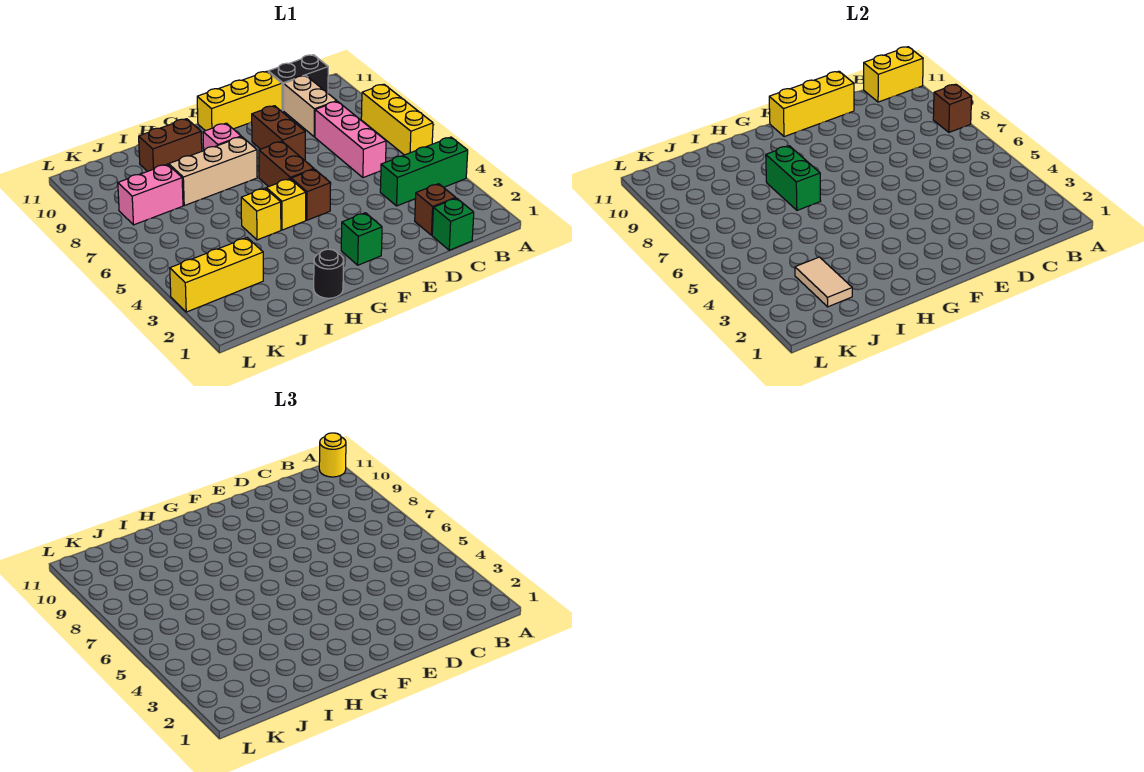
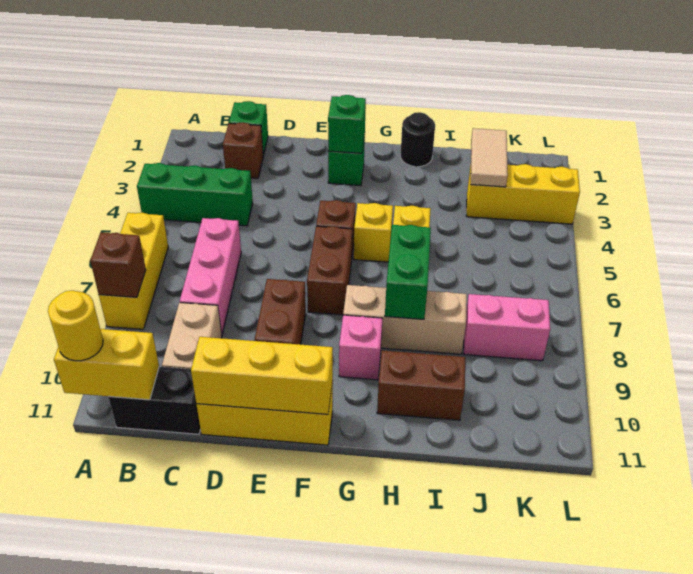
none -> green brick F2 level 2

